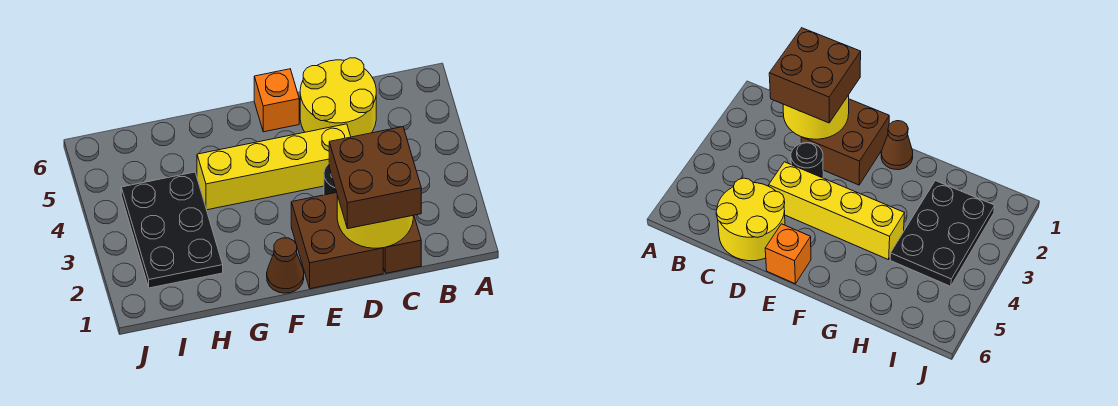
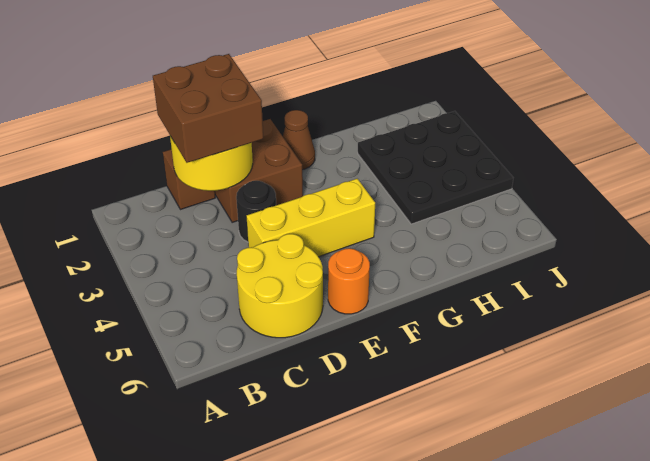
yellow brick D4:G4 level 1 -> yellow brick D4:F4 level 1
orange brick E6 level 1 -> orange round brick E6 level 1
black plate H2:I4 level 1 -> black plate H2:J4 level 1

